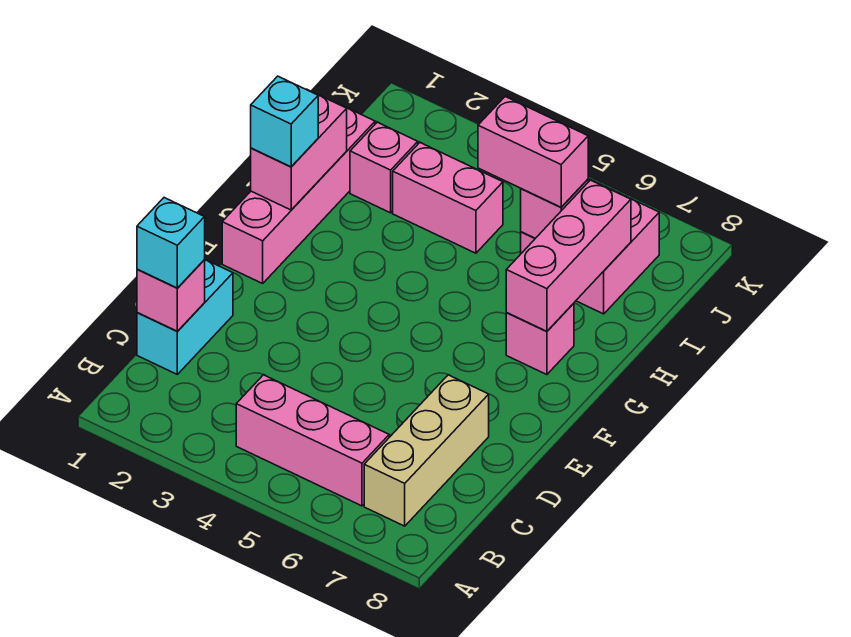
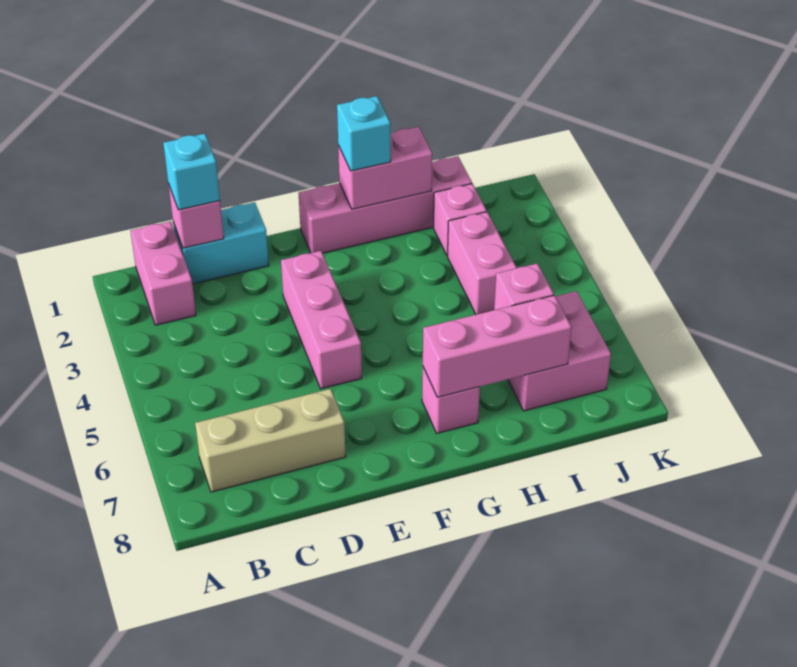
pink brick B4:B6 level 1 -> pink brick E3:E5 level 1
pink brick I5:I6 level 3 -> pink brick B1:B2 level 1

